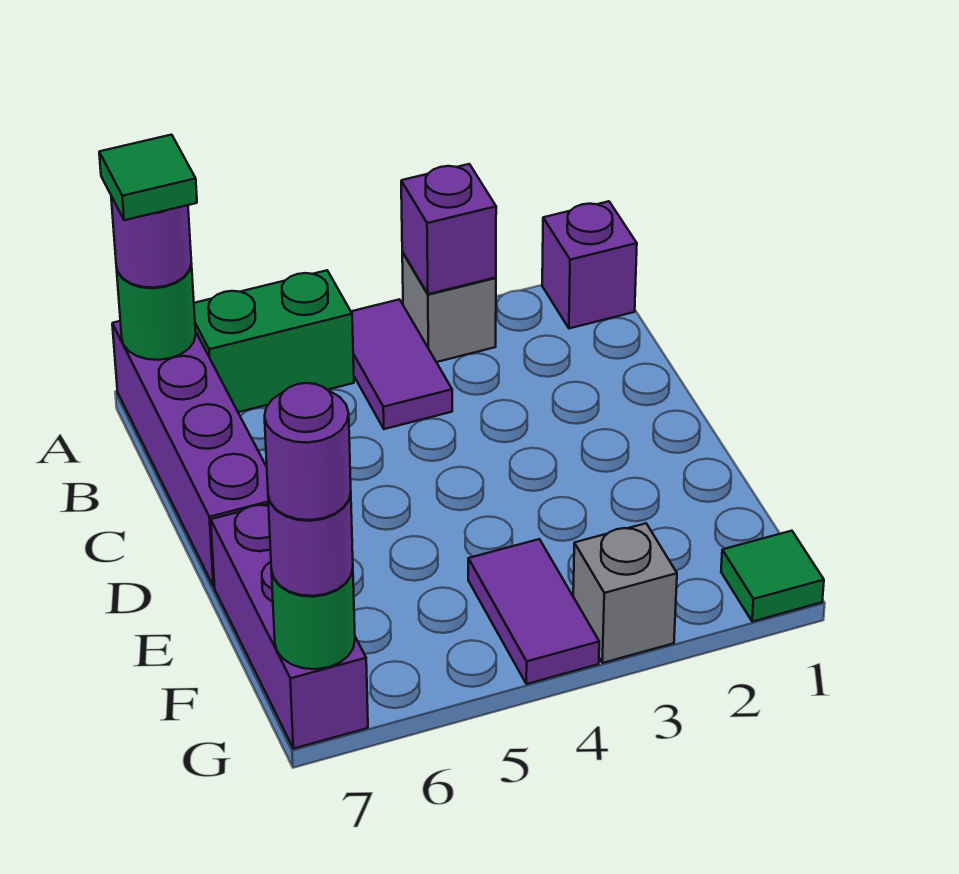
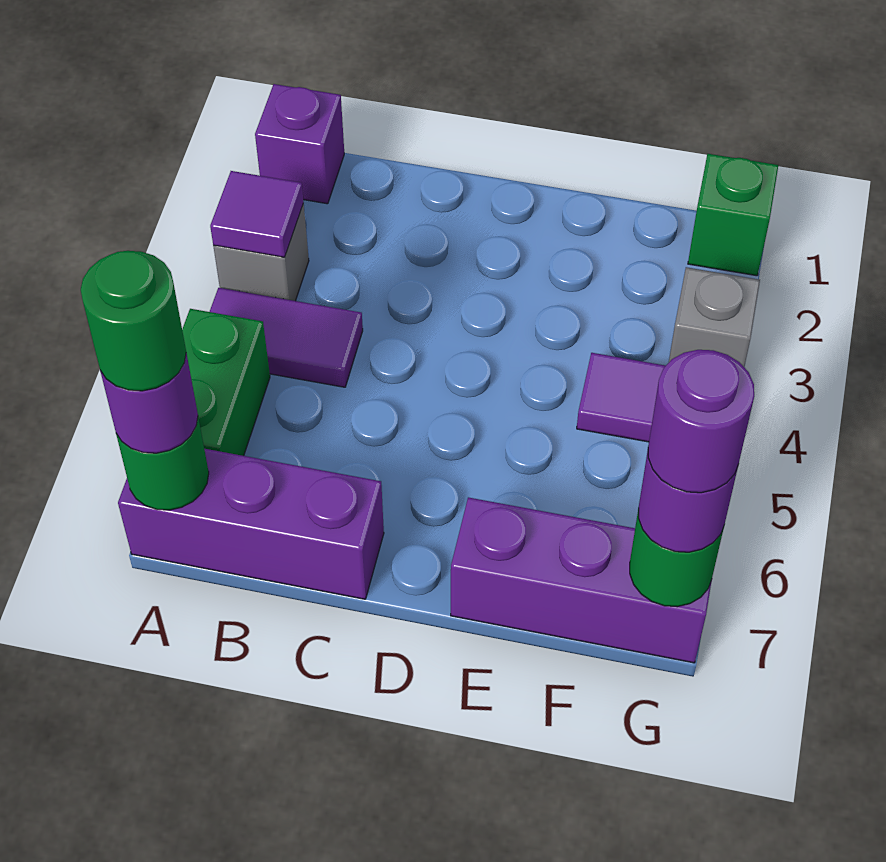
purple brick A3 level 2 -> purple tile A3 level 2
purple brick A7:D7 level 1 -> purple brick A7:C7 level 1
green tile A7 level 4 -> green round brick A7 level 4
green tile G1 level 1 -> green brick G1 level 1

